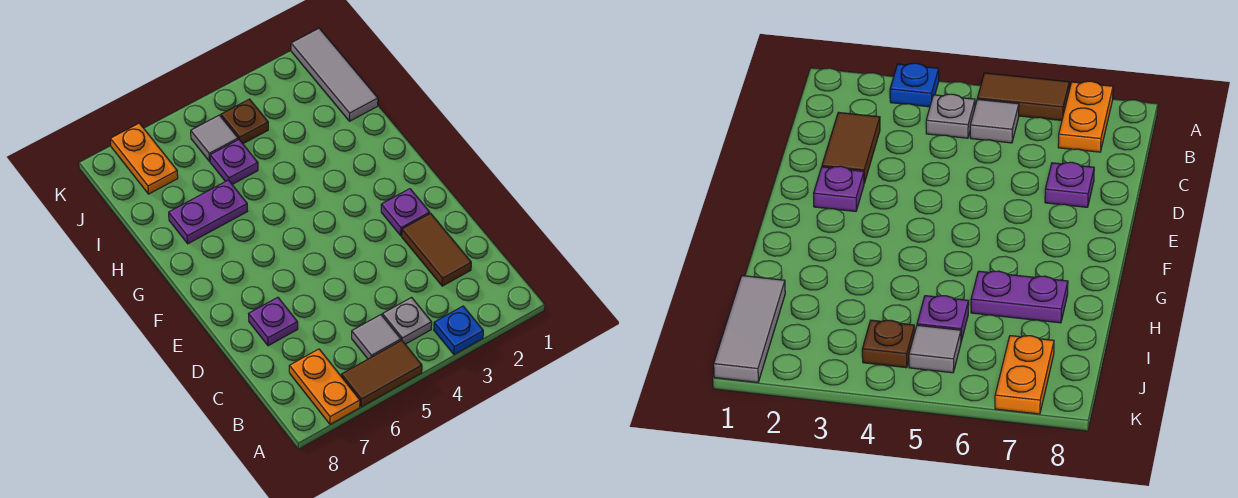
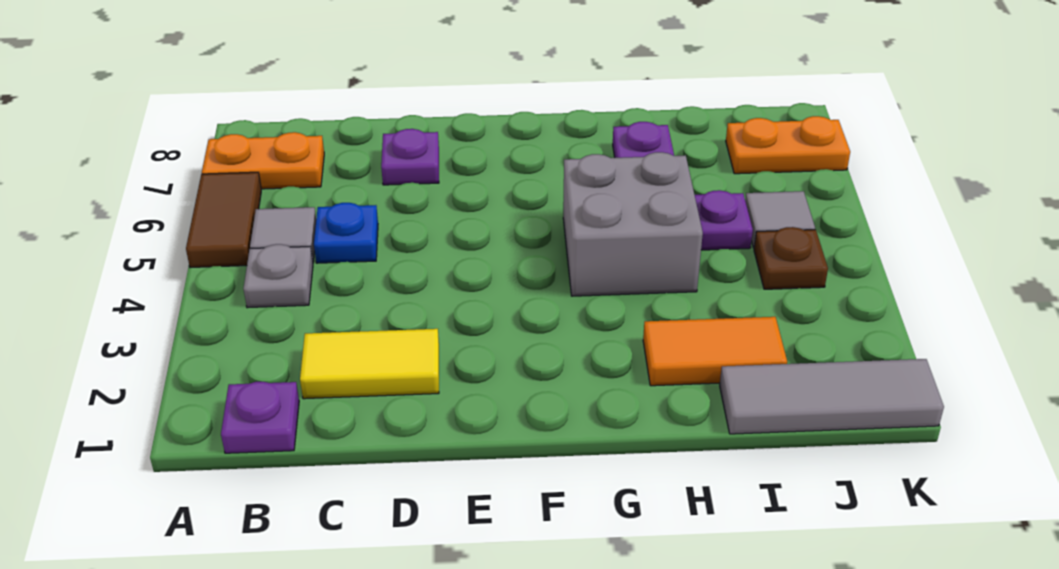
blue plate A3 level 1 -> blue plate C5 level 1
brown tile C2:D2 level 1 -> yellow tile C2:D2 level 1
purple plate E2 level 1 -> purple plate B1 level 1
none -> grey brick G4:H5 level 1
none -> orange tile H2:I2 level 1

